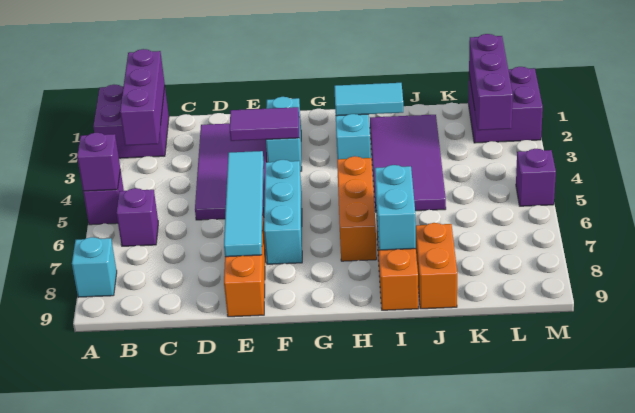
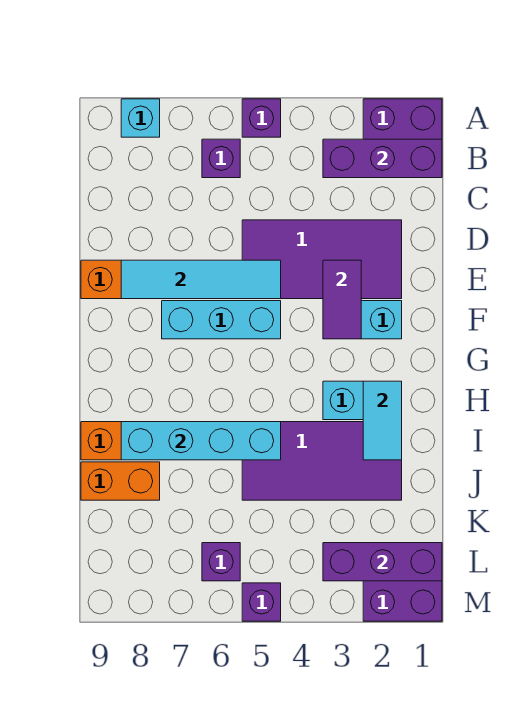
purple brick A5 level 2 -> purple brick L6 level 1
orange brick H5:H7 level 1 -> none
cyan brick I7:I8 level 2 -> cyan brick I5:I8 level 2

